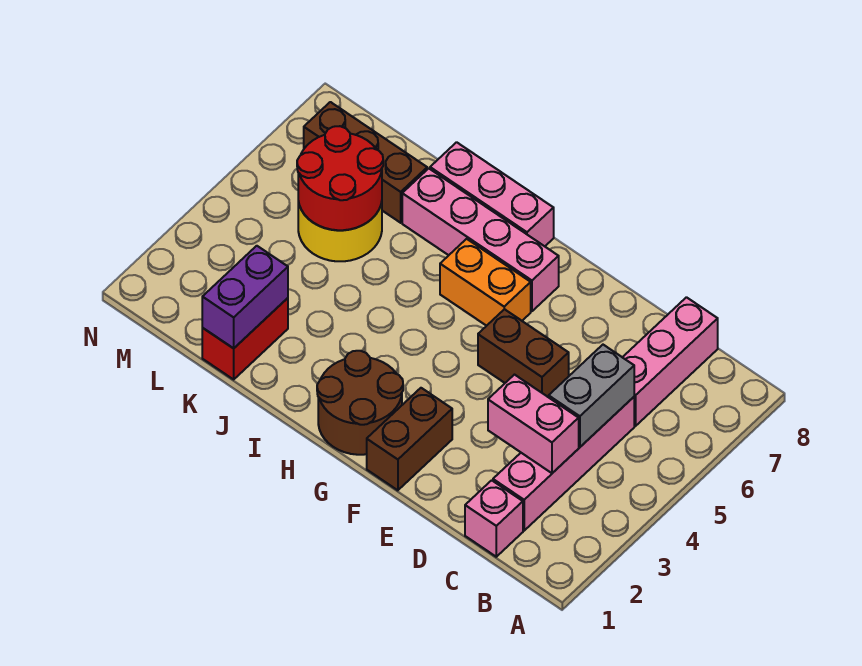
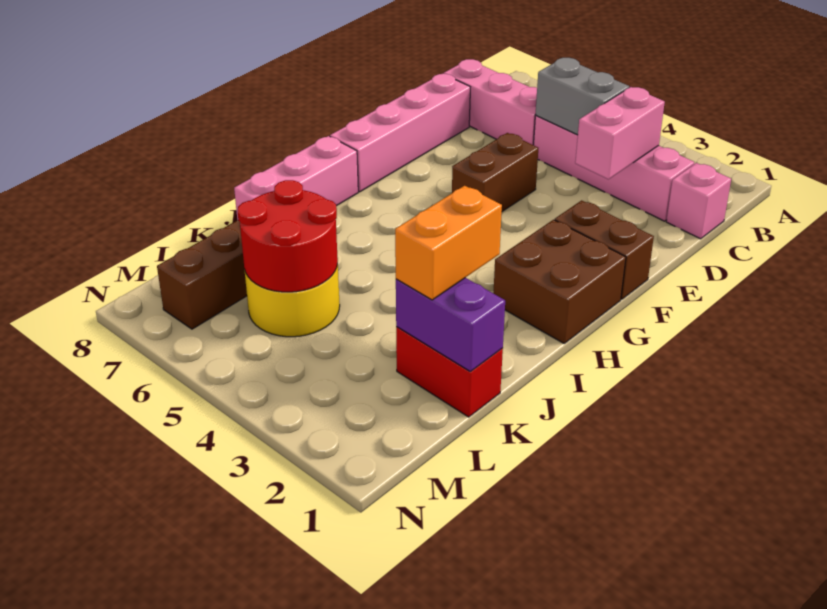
brown round brick G1:H2 level 1 -> brown brick G1:H2 level 1
orange brick G6:H6 level 1 -> orange brick J2:K2 level 3
pink brick G7:J7 level 1 -> pink brick D8:G8 level 1

